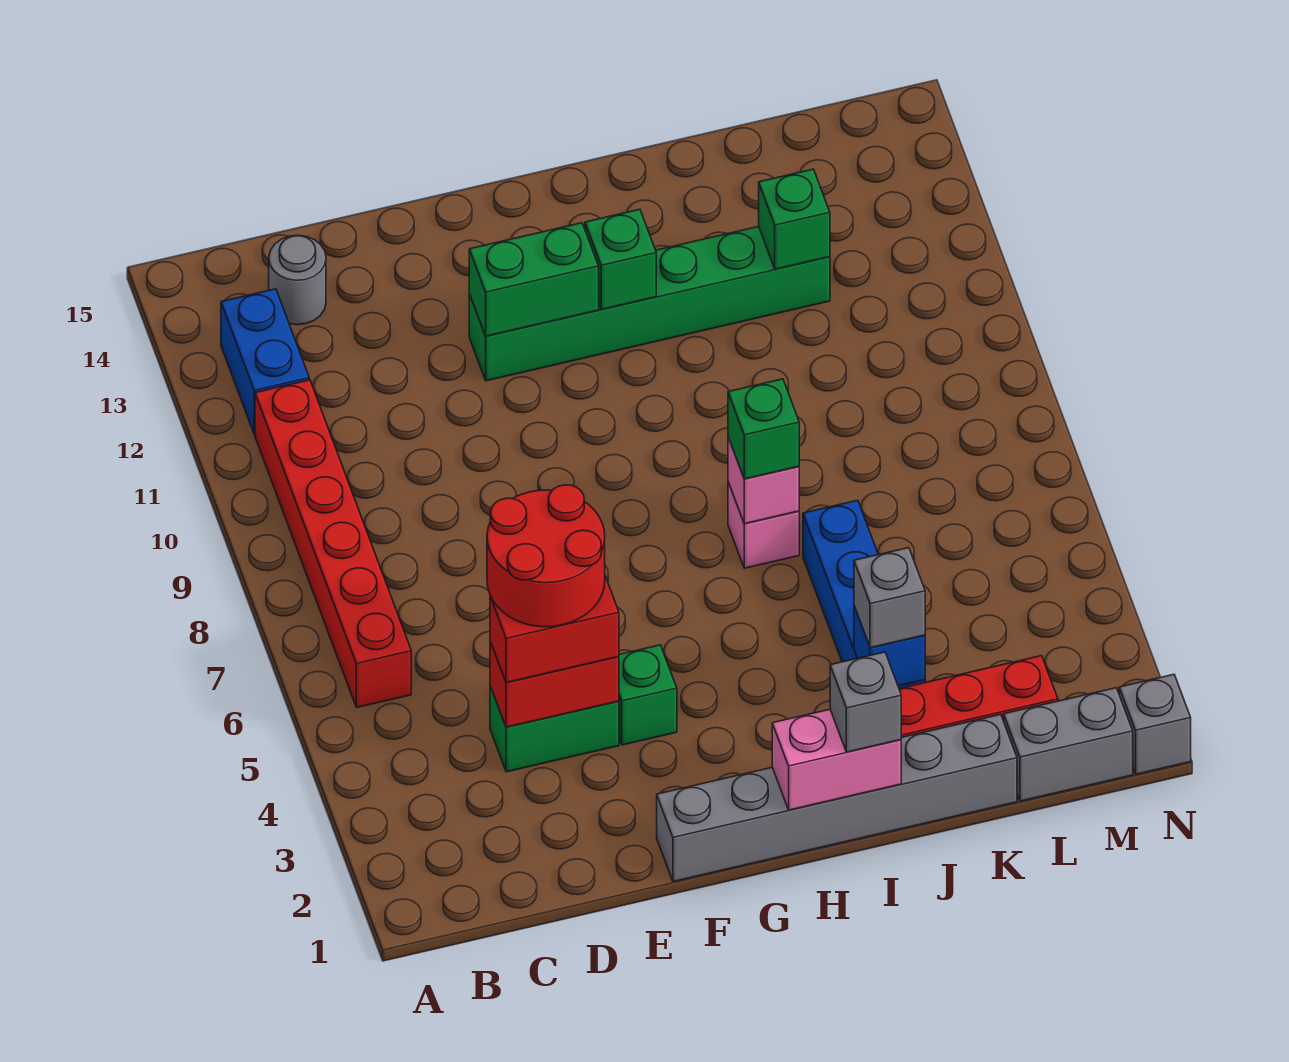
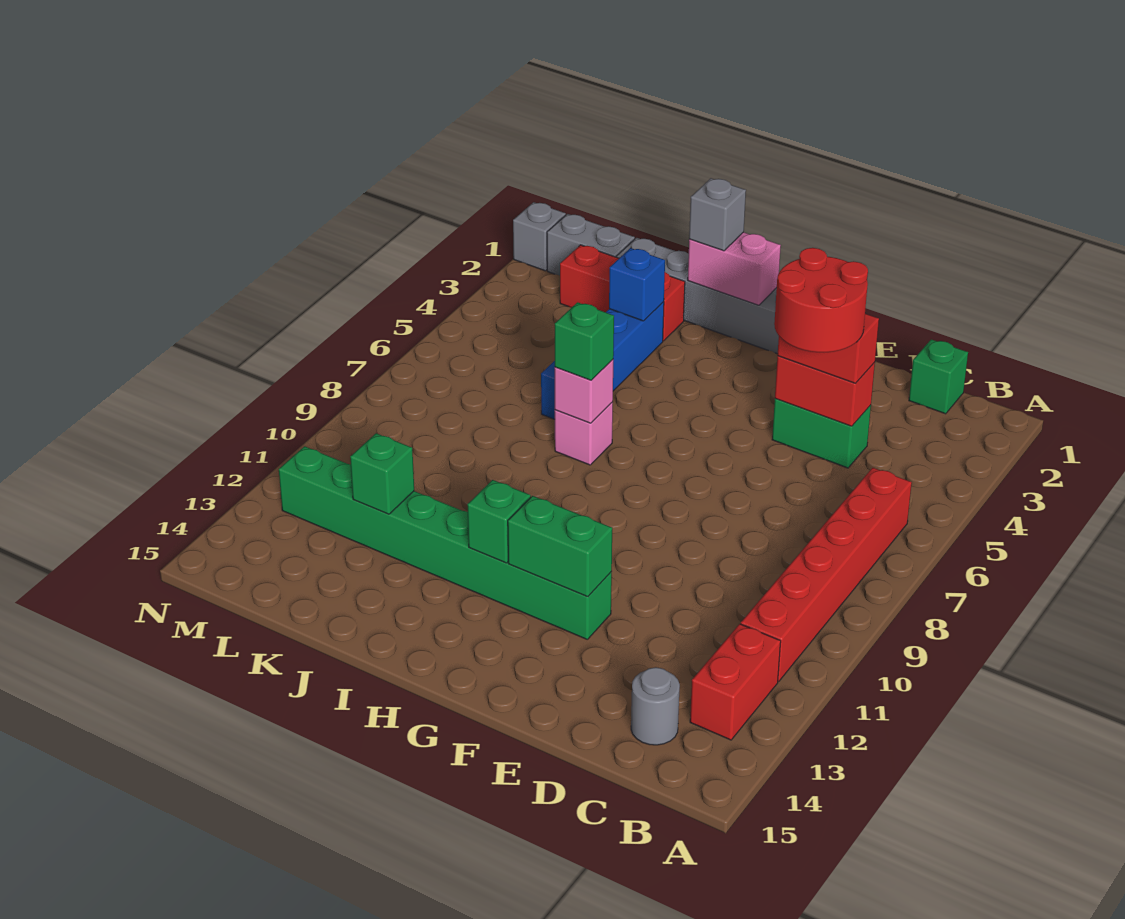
blue brick B12:B13 level 1 -> red brick B12:B13 level 1
green brick F4 level 1 -> green brick C1 level 1
green brick F12:K12 level 1 -> green brick F12:M12 level 1
grey brick J3 level 3 -> none

